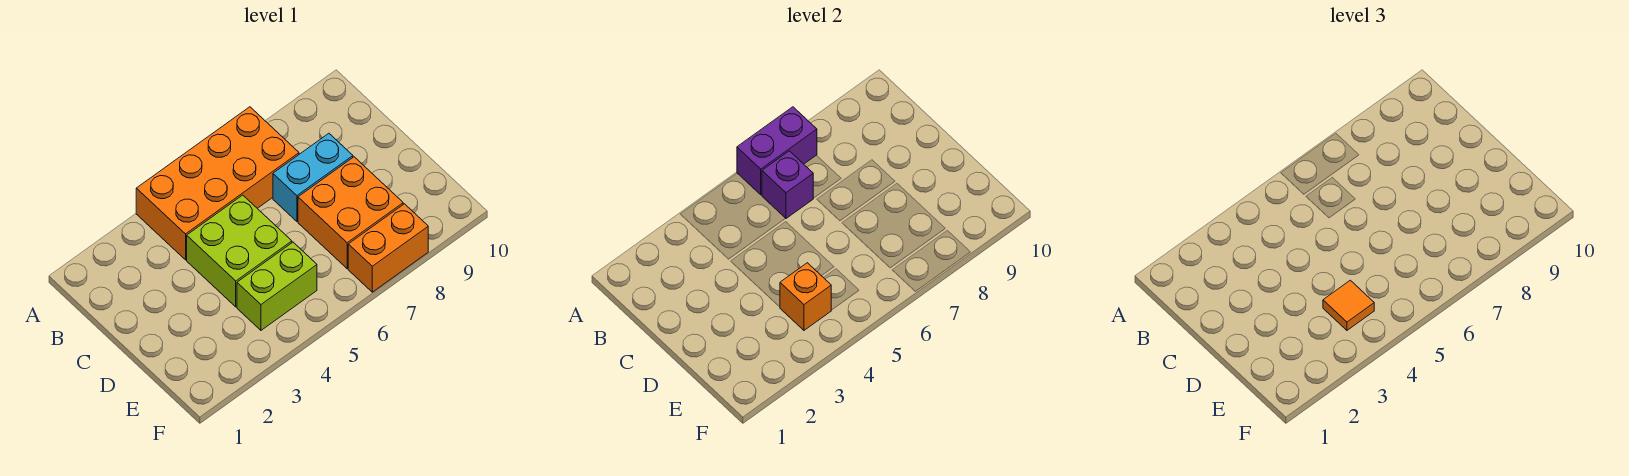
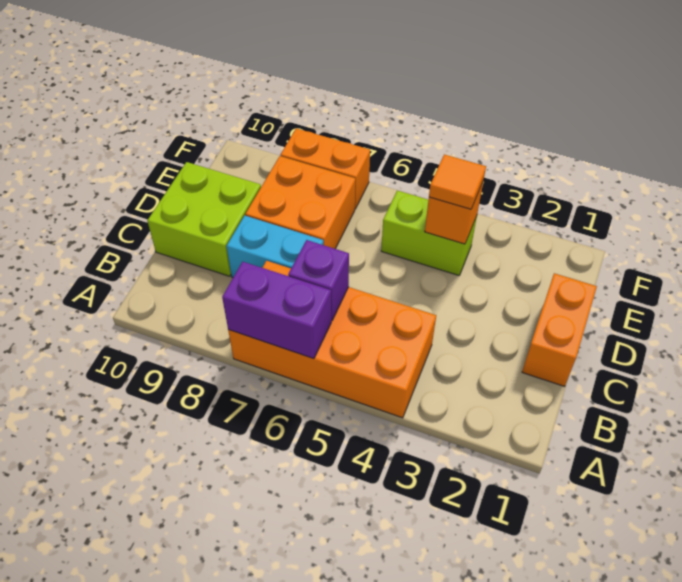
none -> orange brick C1:D1 level 1
lime brick C4:D5 level 1 -> lime brick C9:D10 level 1

